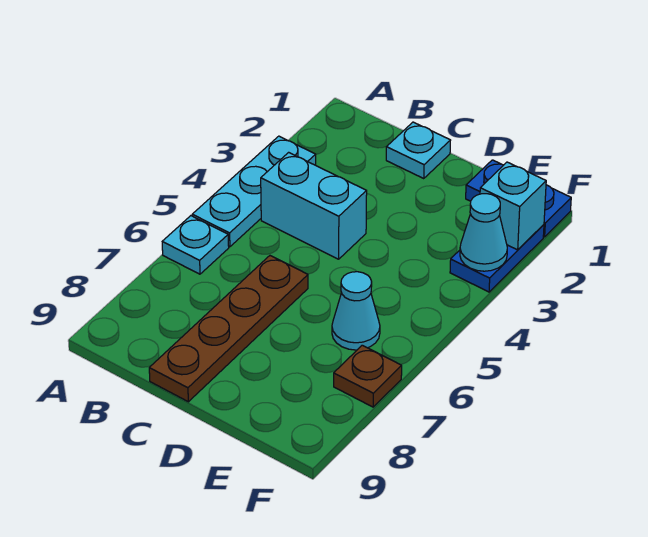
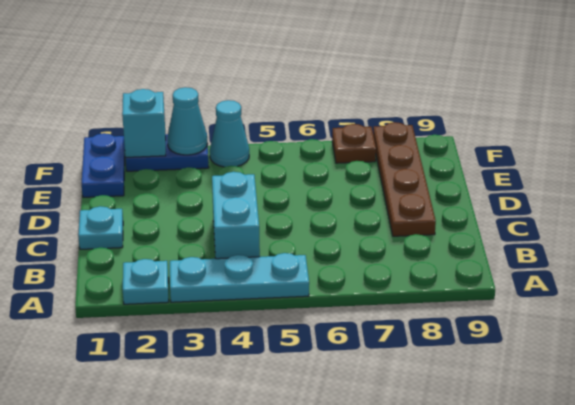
cyan plate A6 level 1 -> cyan plate A2 level 1
brown plate C6:C9 level 1 -> brown plate C8:F8 level 1
cyan cone E6 level 1 -> cyan cone F4 level 1

